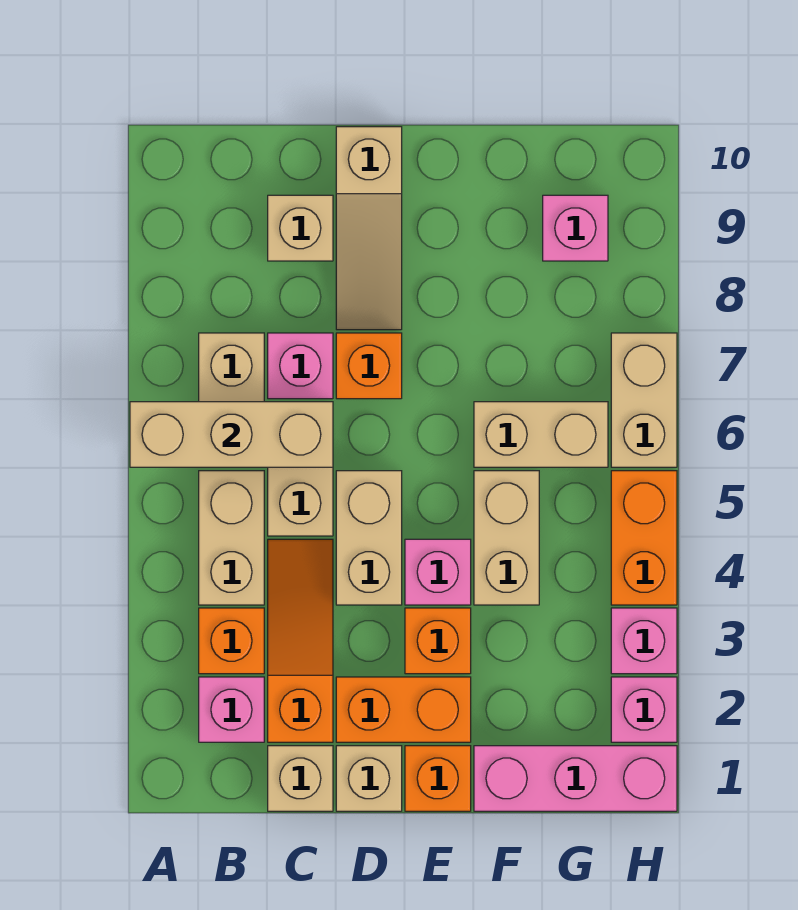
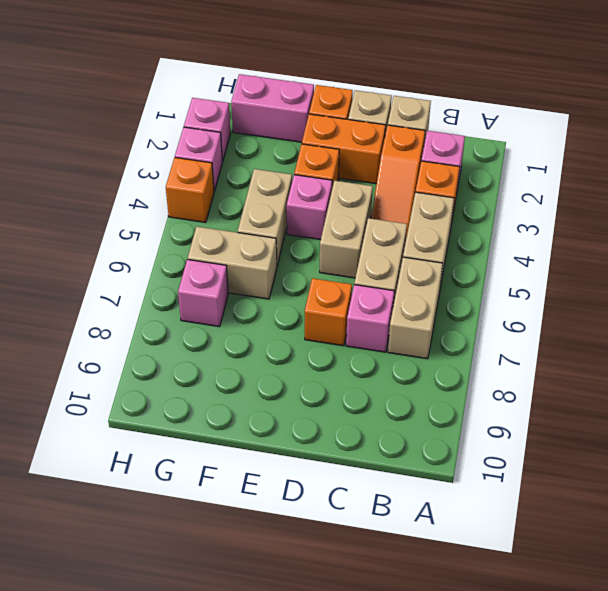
tan brick A6:C6 level 2 -> none
tan brick C9 level 1 -> none
tan slope D8:D10 level 1 top 10 -> none
pink brick F1:H1 level 1 -> pink brick F1:G1 level 1
pink brick G9 level 1 -> pink brick G7 level 1
orange brick H4:H5 level 1 -> orange brick H4 level 1
tan brick H6:H7 level 1 -> none

